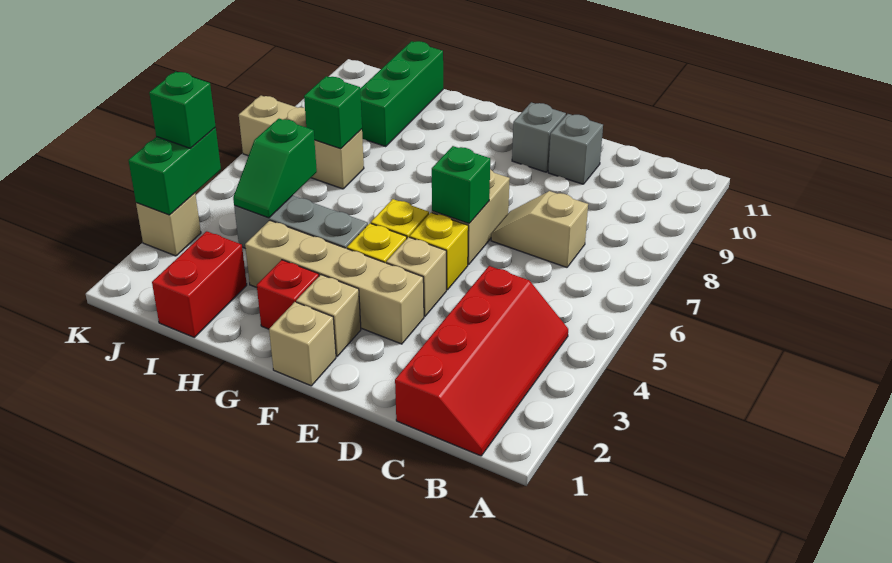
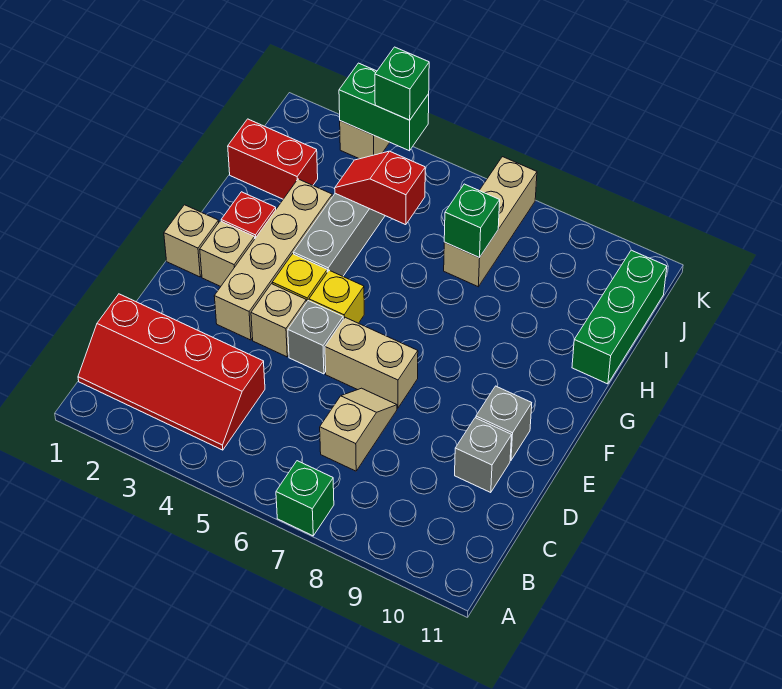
yellow brick E5 level 1 -> grey brick E5 level 1
green brick E6 level 2 -> green brick A7 level 1
green slope I4:I5 level 2 top 5 -> red slope I4:I5 level 2 top 5
green brick I9:I11 level 1 -> green brick H11:J11 level 1

